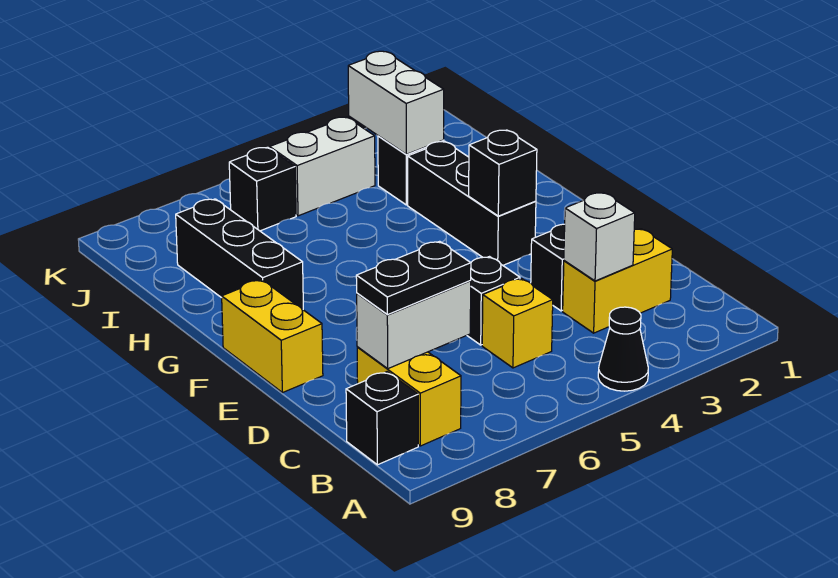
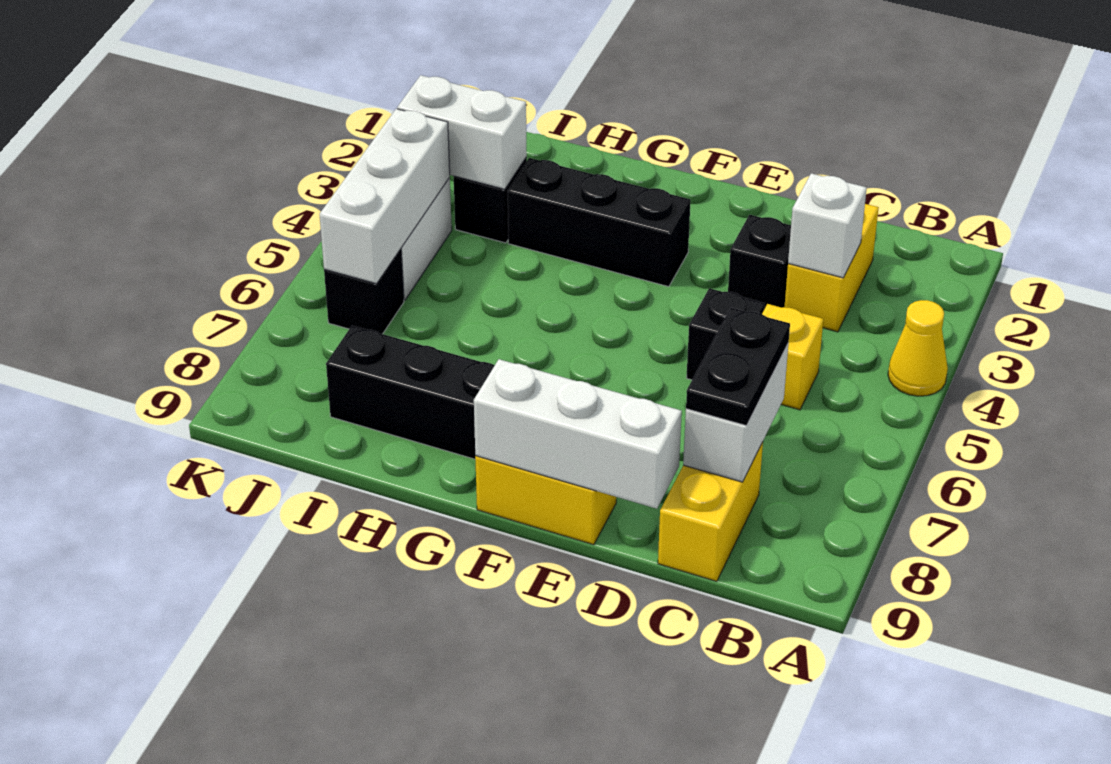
black cone A4 level 1 -> yellow cone A4 level 1
yellow brick B8:C8 level 1 -> yellow brick C8:C9 level 1
black brick B9 level 1 -> none
none -> white brick D9:F9 level 2
black brick F3 level 2 -> none
none -> white brick J4:J6 level 2

